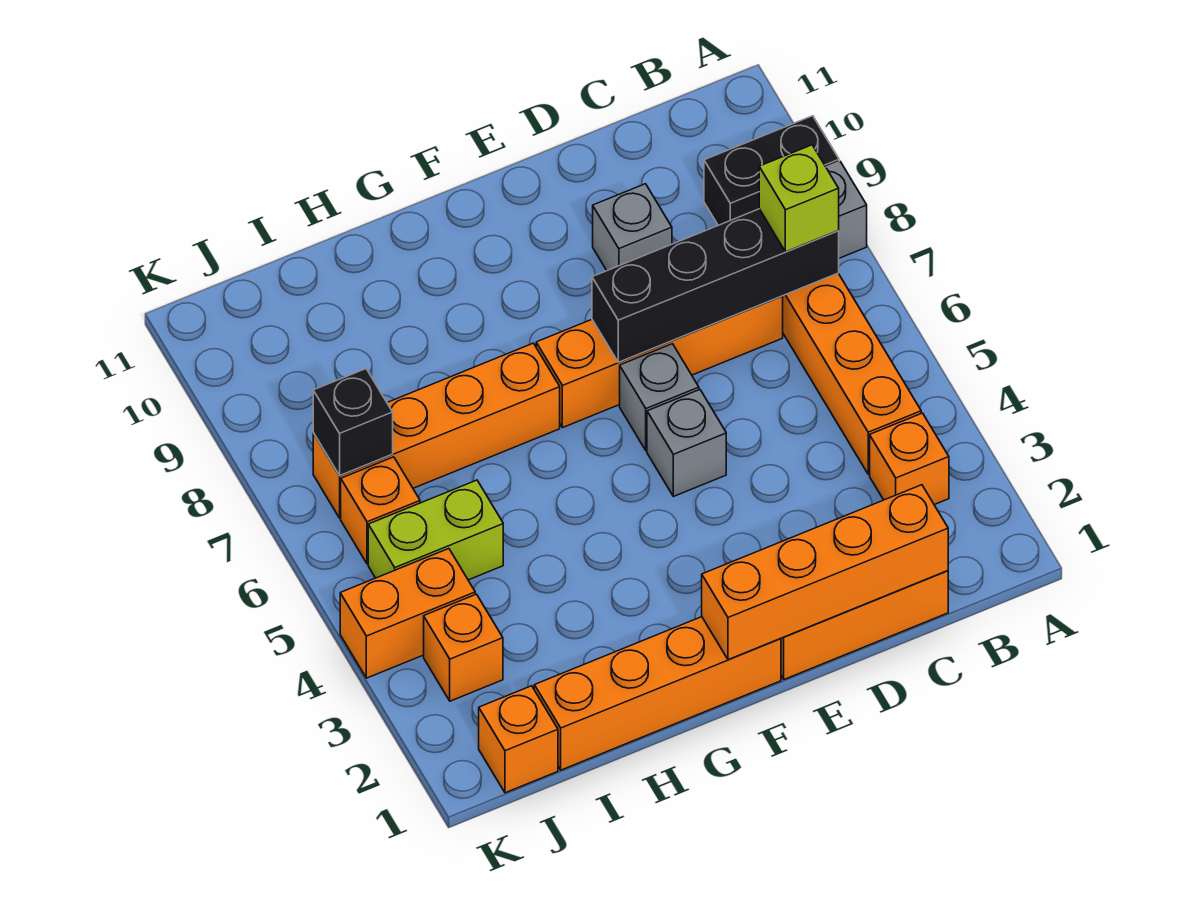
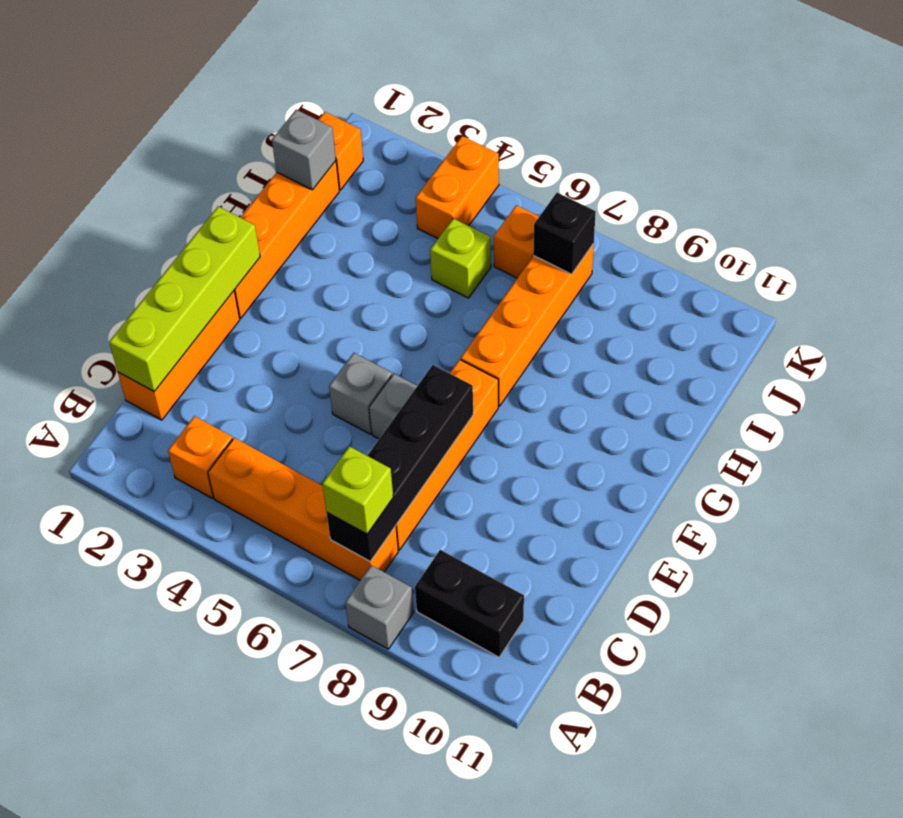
black brick A9:B9 level 1 -> black brick B9:B10 level 1
orange brick C1:F1 level 2 -> lime brick C1:F1 level 2
grey brick D9 level 1 -> grey brick I1 level 2
lime brick I5:J5 level 1 -> lime brick I5 level 1
orange brick J3 level 1 -> none

